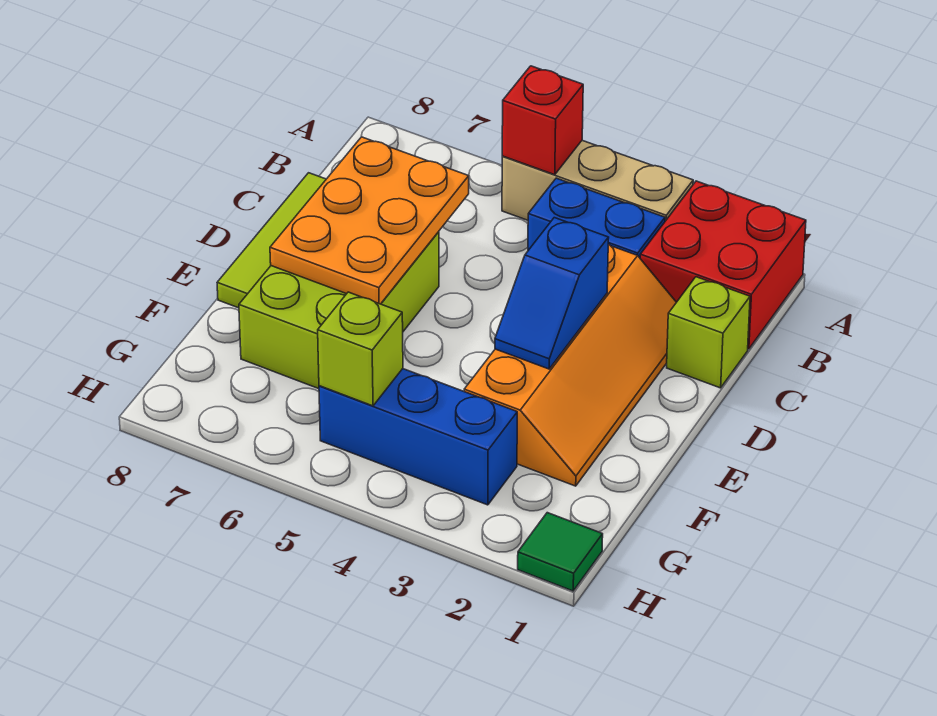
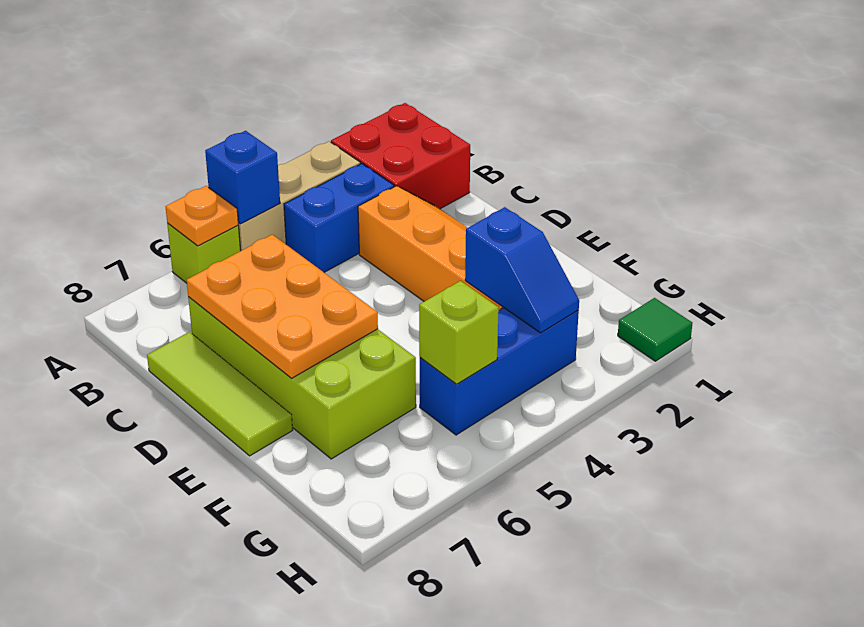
red brick A5 level 2 -> blue brick A5 level 2
none -> orange plate A6 level 2
lime brick C1 level 1 -> lime brick A6 level 1
blue slope D3:E3 level 2 top D -> blue slope F3:G3 level 2 top F
lime brick D6:F7 level 1 -> lime brick C6:F7 level 1

